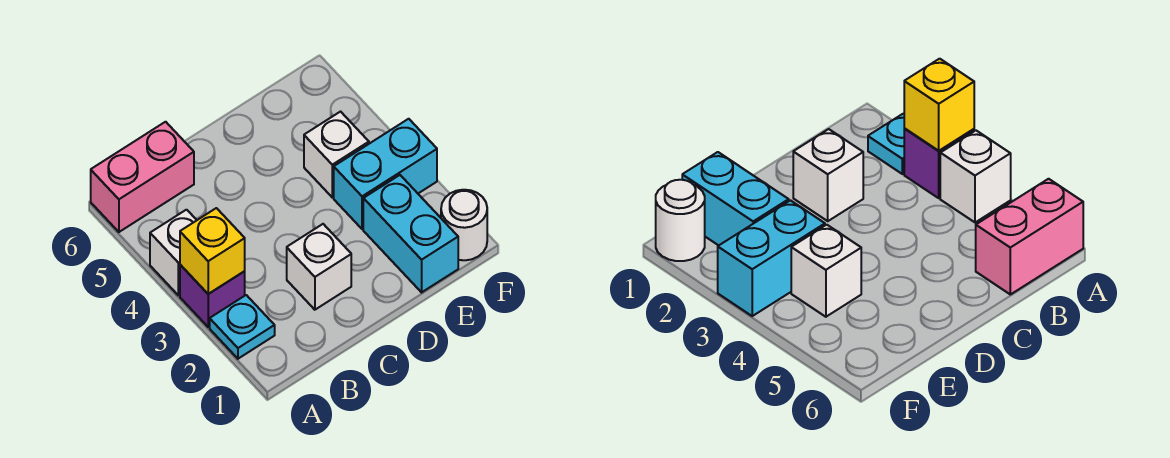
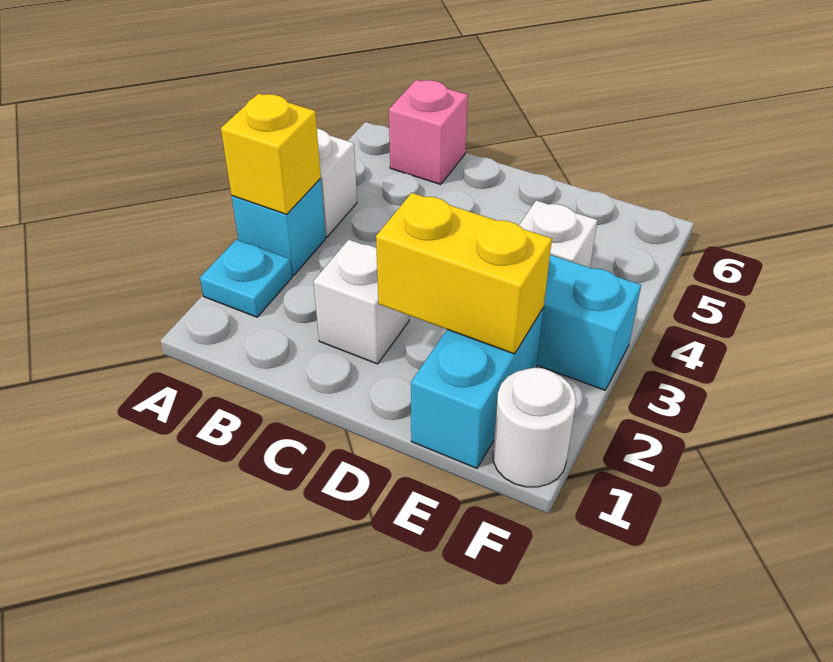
purple brick A3 level 1 -> cyan brick A3 level 1
pink brick A6:B6 level 1 -> pink brick B6 level 1
none -> yellow brick D2:E2 level 2

